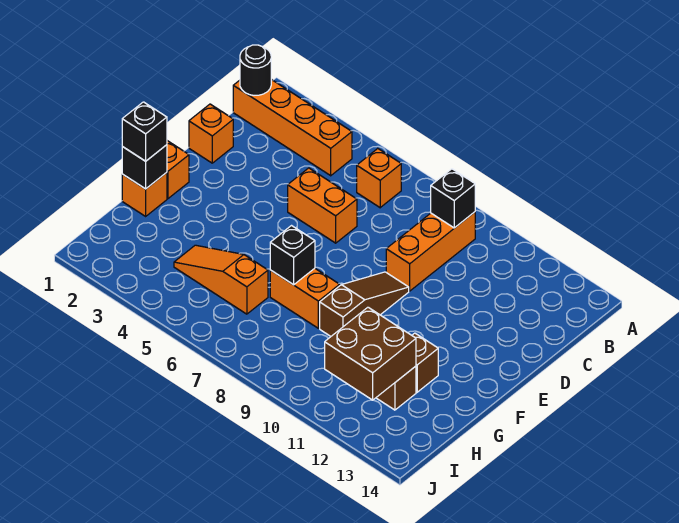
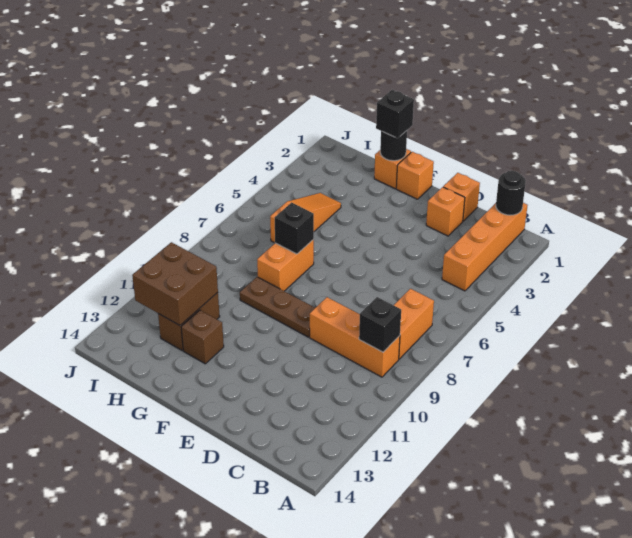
orange brick B6 level 1 -> orange brick D2 level 1
orange brick D5:D6 level 1 -> orange brick B7:B8 level 1
brown slope E9:G9 level 1 top G -> brown plate E9:G9 level 1
black brick G1 level 2 -> black round brick G1 level 2

